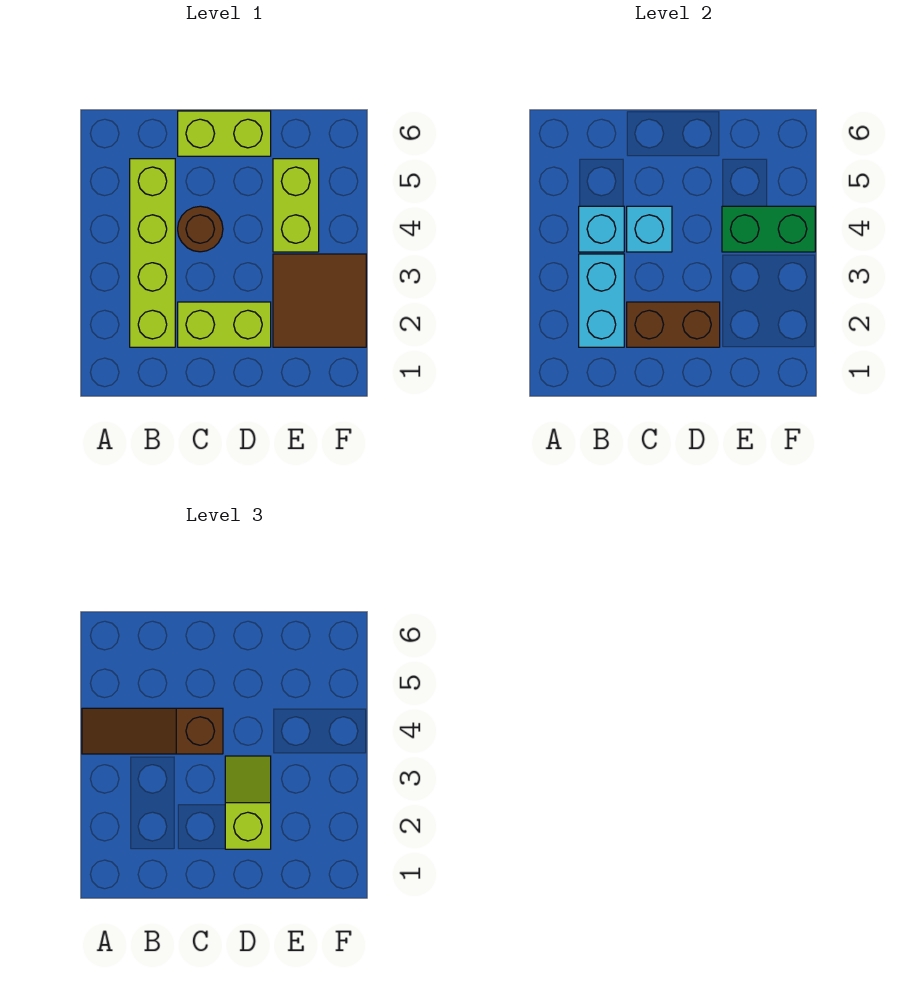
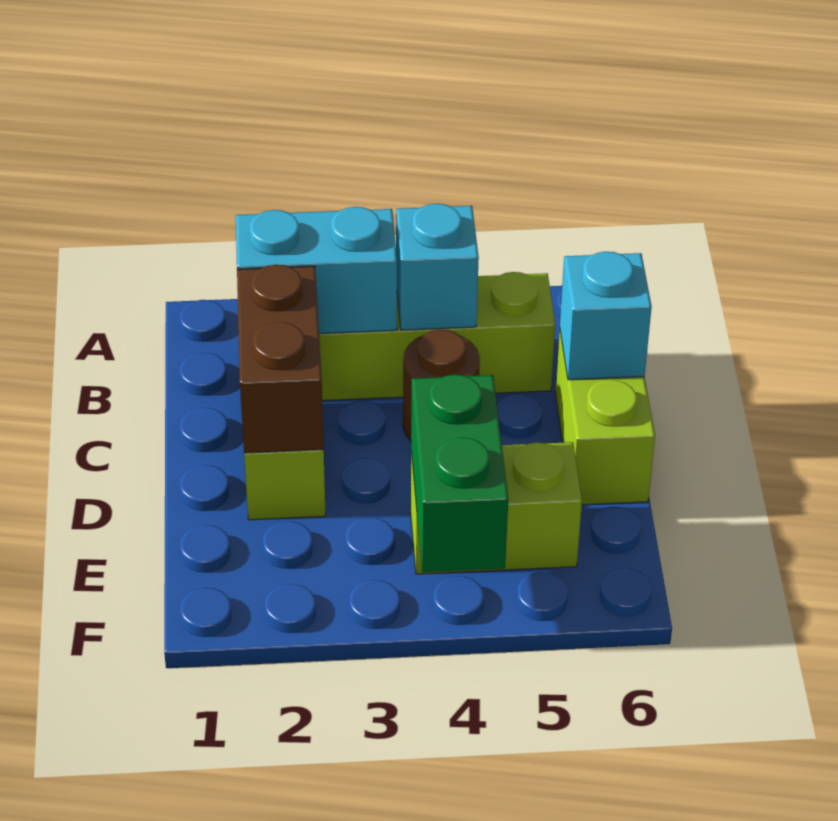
brown slope A4:C4 level 3 top C -> none
cyan brick C4 level 2 -> cyan brick C6 level 2
lime slope D2:D3 level 3 top 2 -> none
brown tile E2:F3 level 1 -> none

